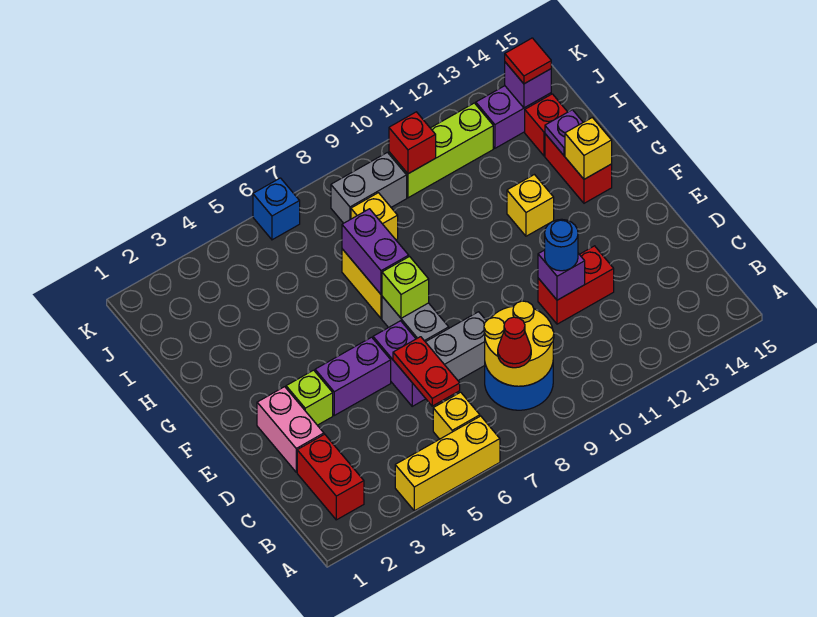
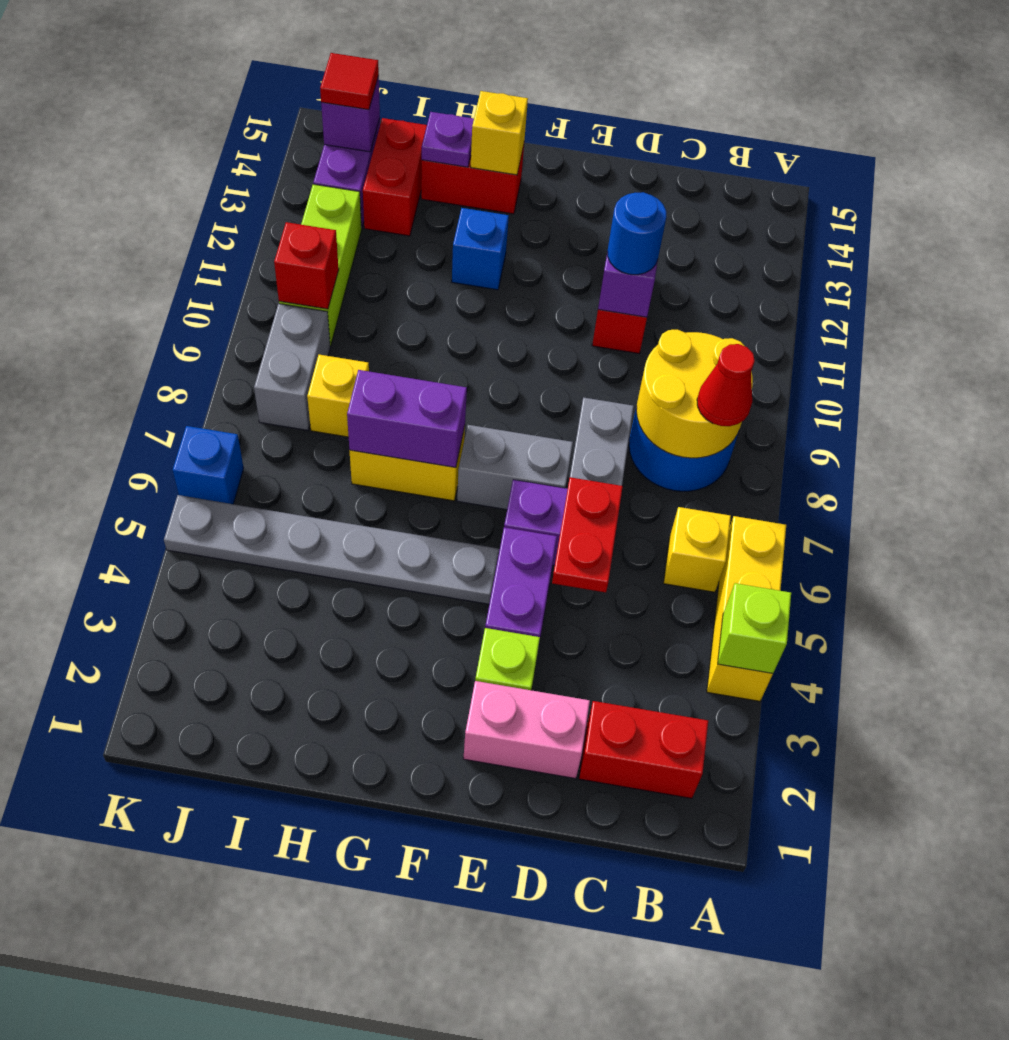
red plate C6:D6 level 2 -> red plate D5:D6 level 2
none -> grey plate F5:K5 level 1
lime brick F7 level 2 -> lime brick A4 level 2
yellow brick G12 level 1 -> blue brick G12 level 1
red brick I14 level 1 -> red brick I13:I14 level 1

